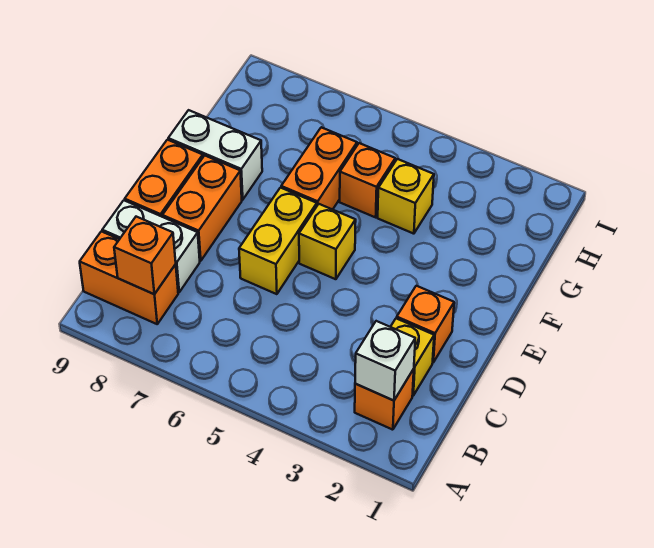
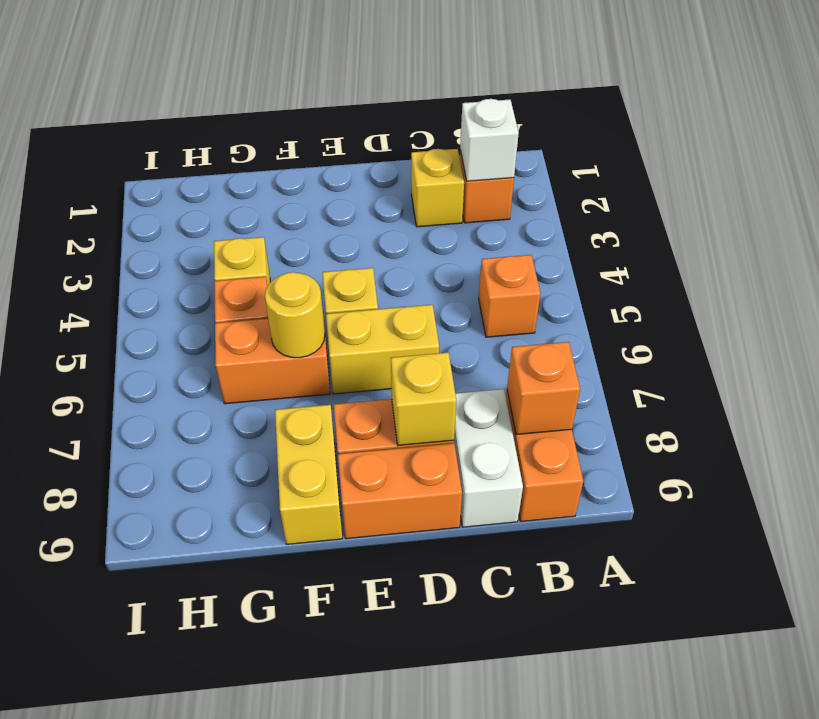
orange brick D2 level 1 -> orange brick B5 level 1
none -> yellow brick D8 level 2
none -> yellow round brick F6 level 2
white brick F8:F9 level 1 -> yellow brick F8:F9 level 1

